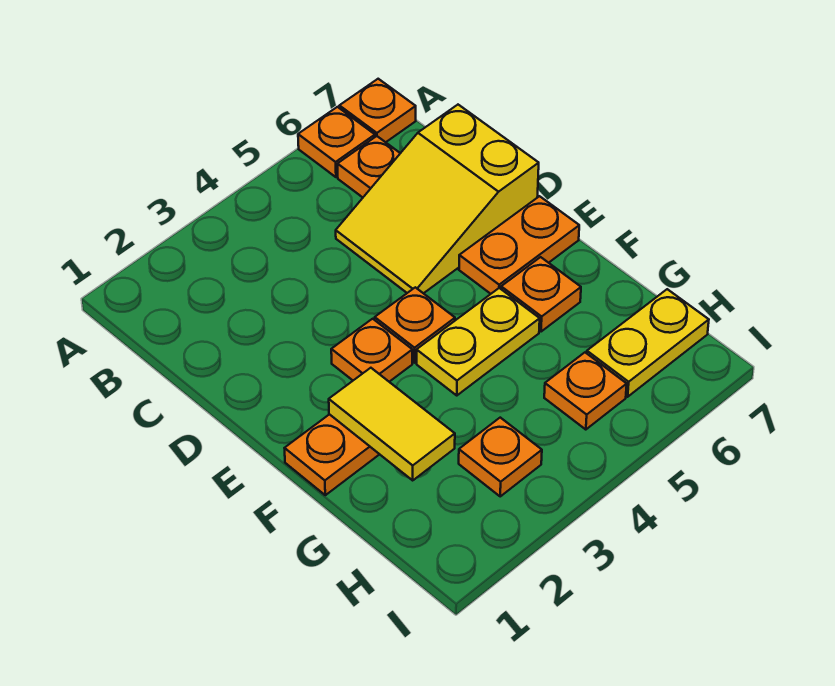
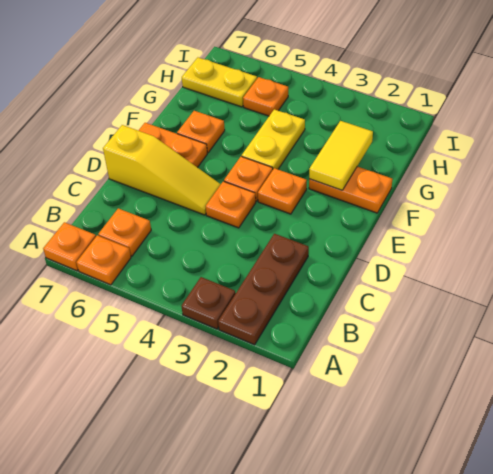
none -> brown plate A2:C2 level 1
none -> brown plate A3 level 1
yellow slope C5:D7 level 1 top 7 -> yellow slope D5:D7 level 1 top 7
yellow plate F4:F5 level 1 -> yellow plate F4:G4 level 1
orange plate H3 level 1 -> orange plate D4 level 1

